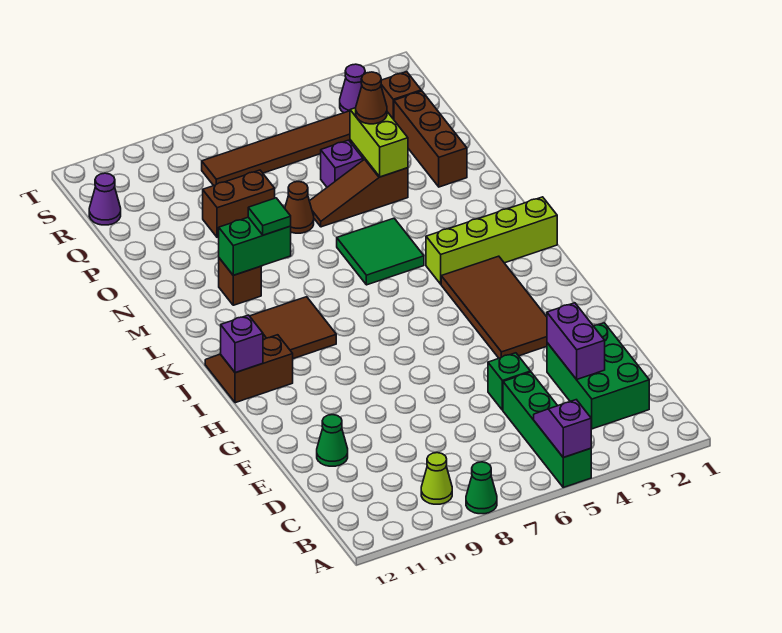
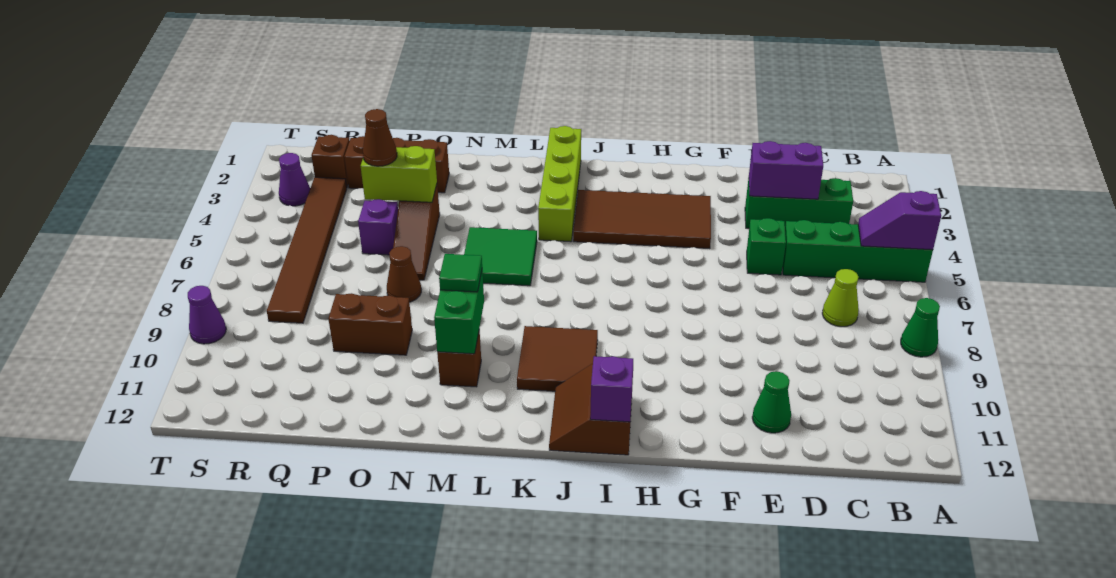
lime cone B9 level 1 -> lime cone C7 level 1
green brick C2:E3 level 1 -> green brick C3:E3 level 1
brown brick P8:P9 level 1 -> brown brick O9:P9 level 1
purple cone R12 level 1 -> purple cone T9 level 1

